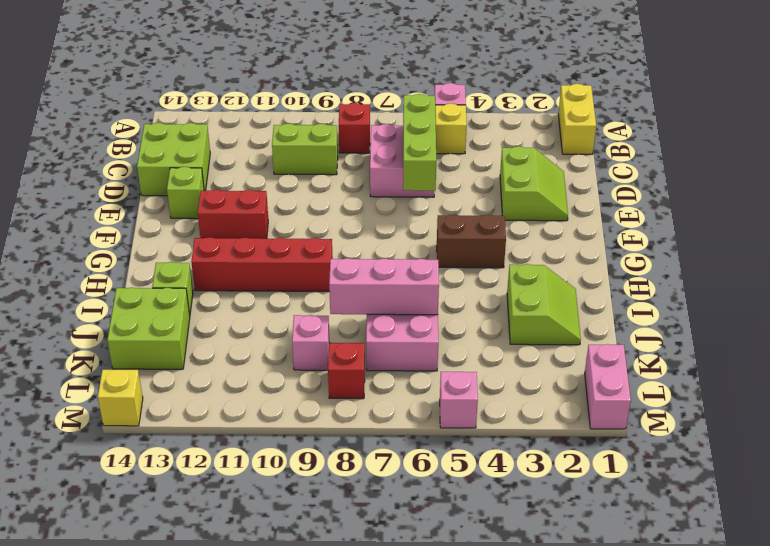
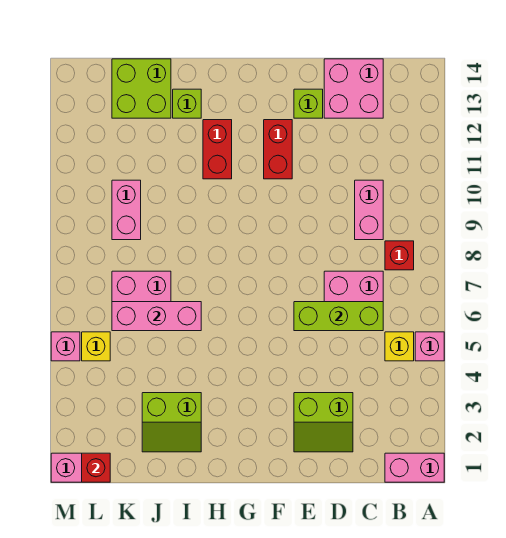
yellow brick A1:B1 level 1 -> pink brick A1:B1 level 1
lime brick C9:C10 level 1 -> pink brick C9:C10 level 1
lime brick C13:D14 level 1 -> pink brick C13:D14 level 1
brown brick G4:G5 level 1 -> none
red brick H9:H12 level 1 -> red brick H11:H12 level 1
pink brick J6:J8 level 2 -> pink brick I6:K6 level 2
pink brick K9 level 1 -> pink brick K9:K10 level 1
red brick L8 level 1 -> red brick L1 level 2
yellow brick M14 level 1 -> yellow brick L5 level 1

